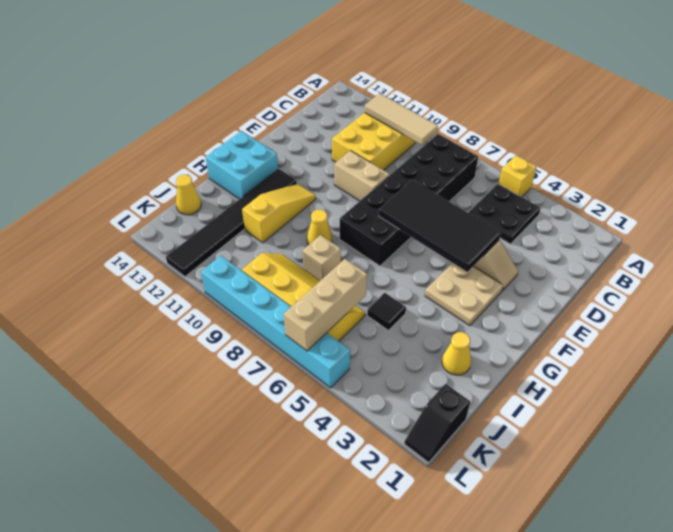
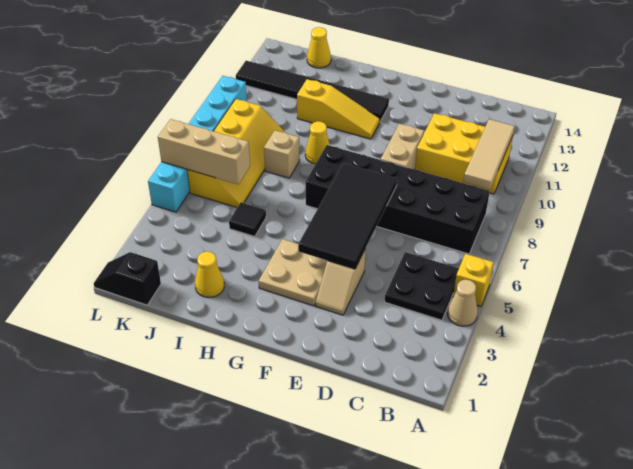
none -> tan cone A4 level 1
cyan brick G13:H14 level 1 -> none

